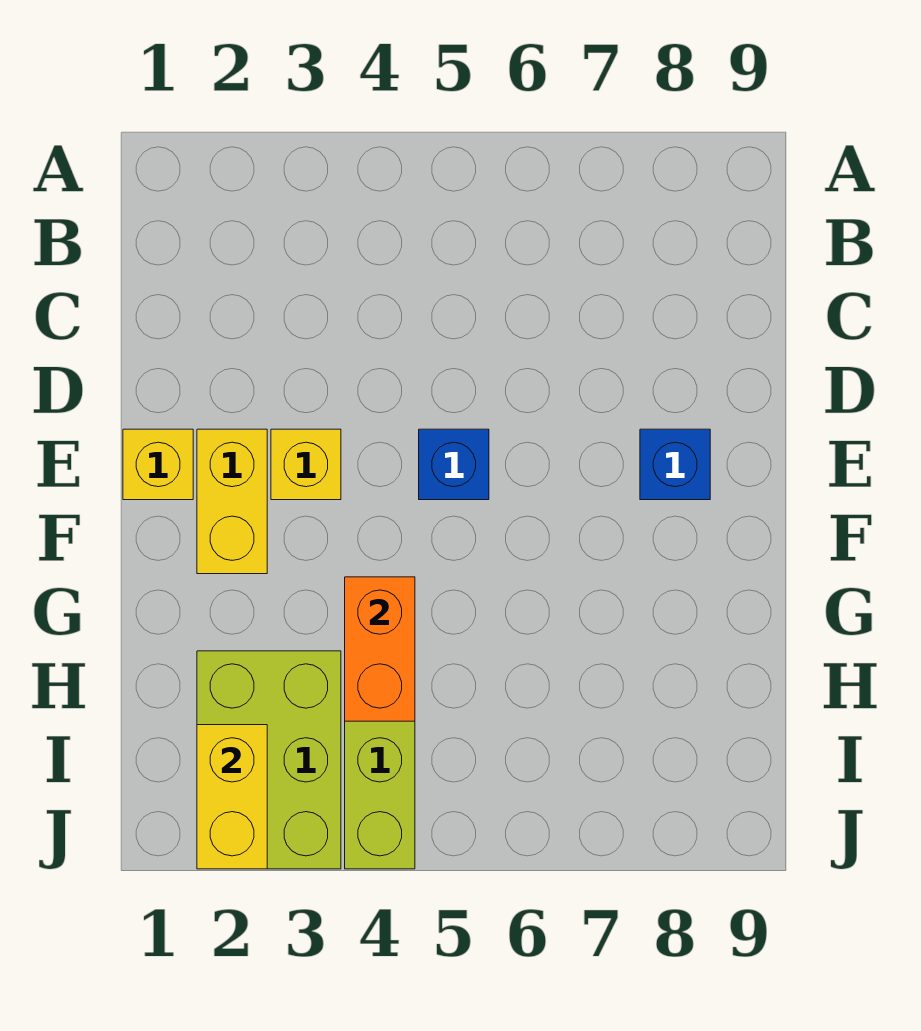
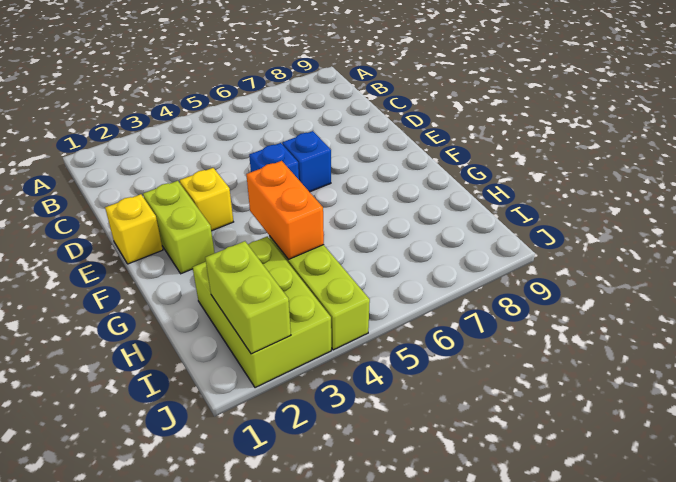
yellow brick E2:F2 level 1 -> lime brick E2:F2 level 1
blue brick E8 level 1 -> blue brick E6 level 1
yellow brick I2:J2 level 2 -> lime brick I2:J2 level 2

